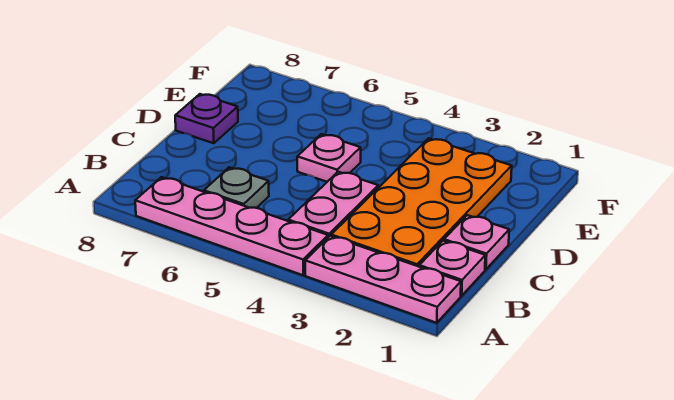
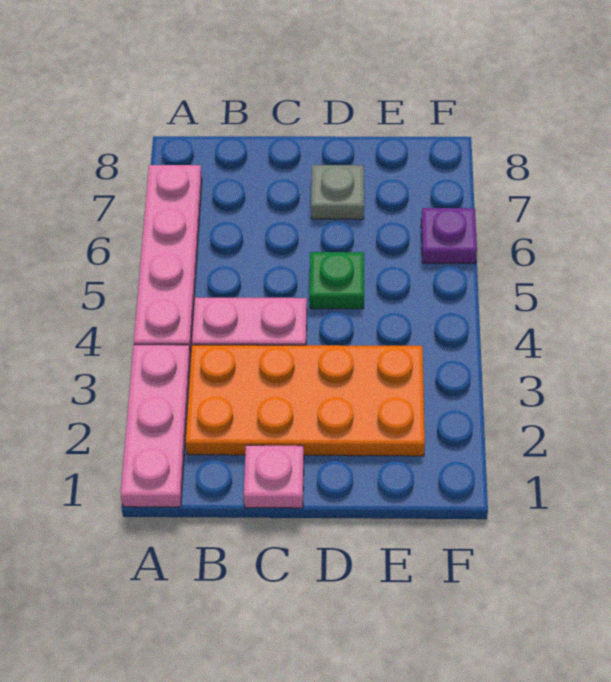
pink plate B1 level 1 -> none
grey plate B6 level 1 -> grey plate D7 level 1
pink plate D5 level 1 -> green plate D5 level 1
purple plate D8 level 1 -> purple plate F6 level 1

